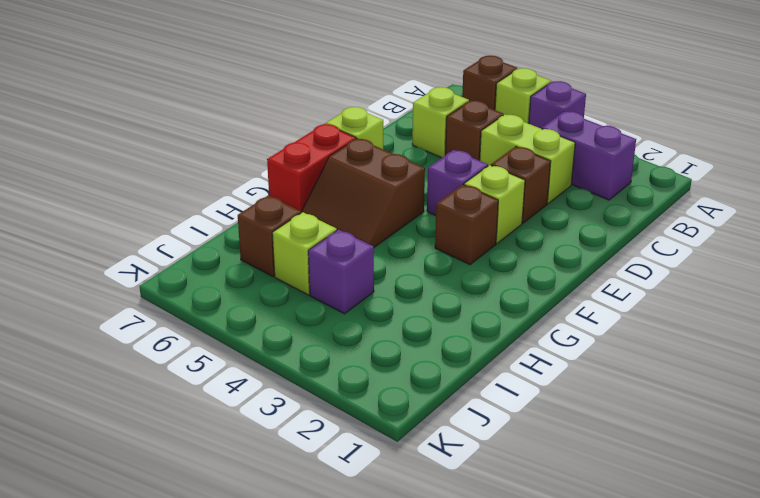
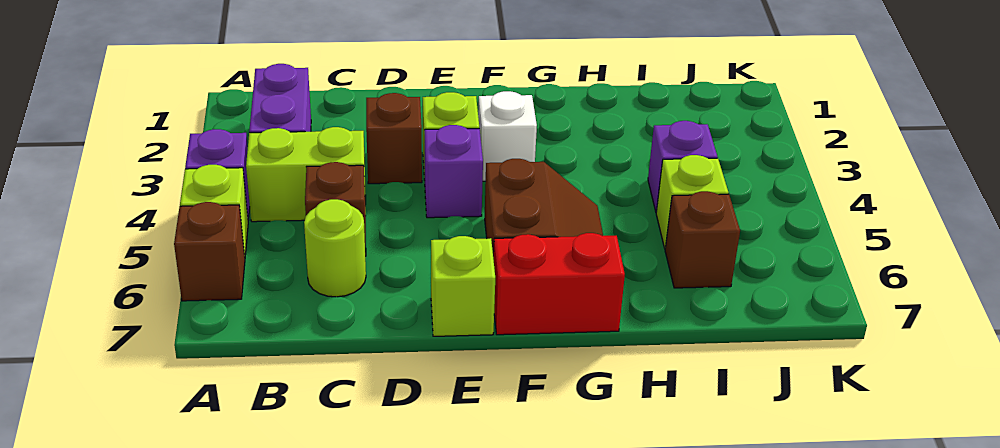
lime brick C3:C4 level 1 -> lime brick B4:C4 level 1
lime brick C6 level 1 -> lime round brick C6 level 1
brown brick F3 level 1 -> white brick F3 level 1

